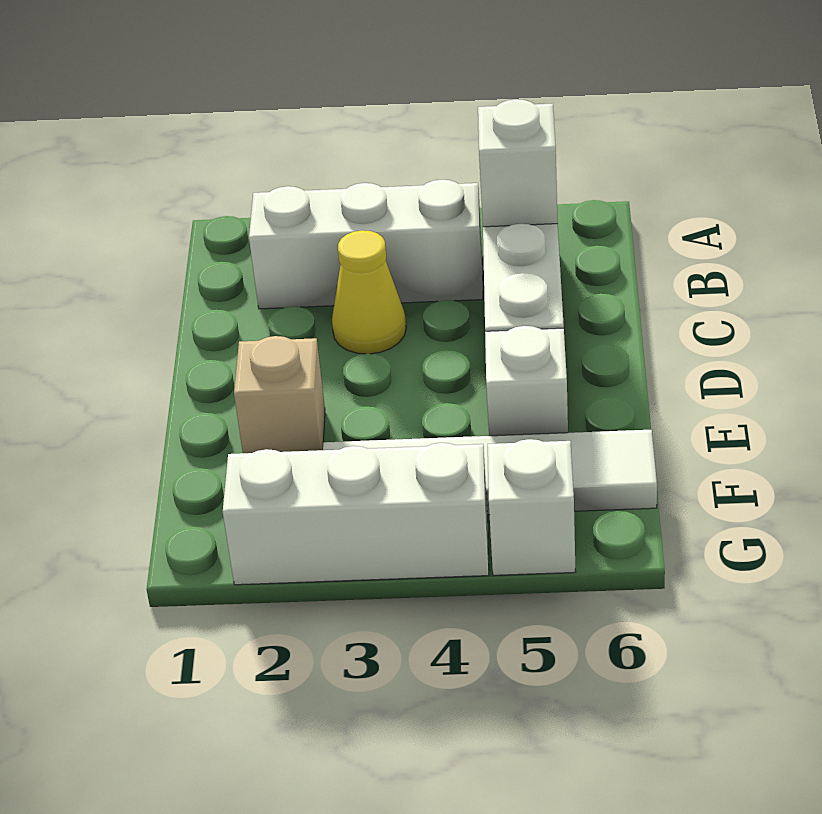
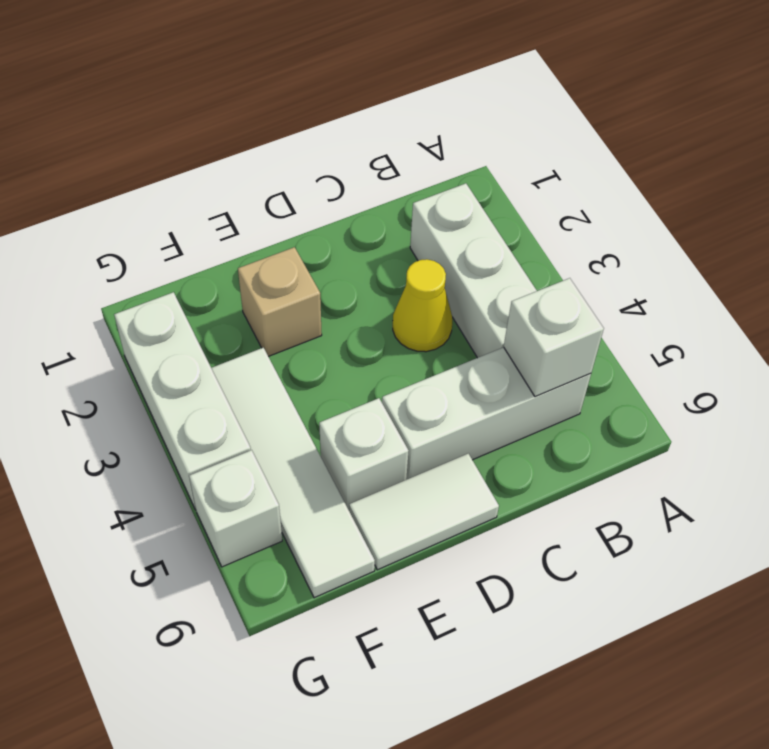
none -> white tile D6:E6 level 1

